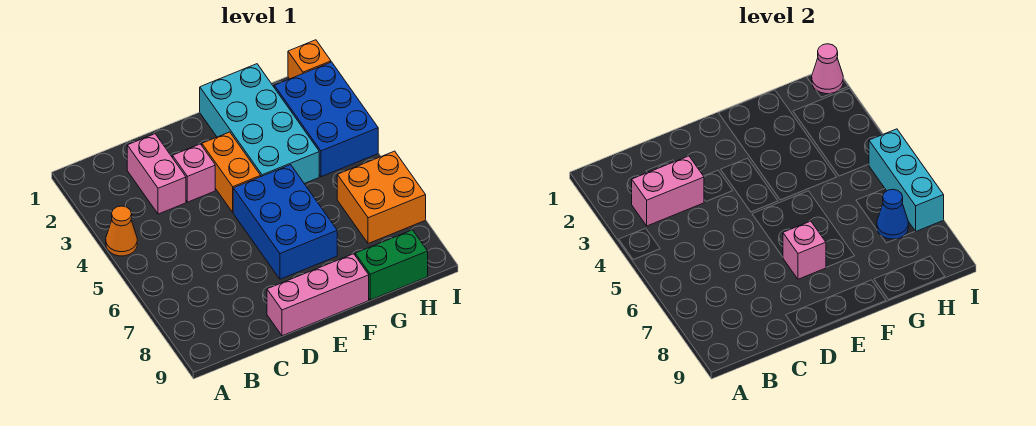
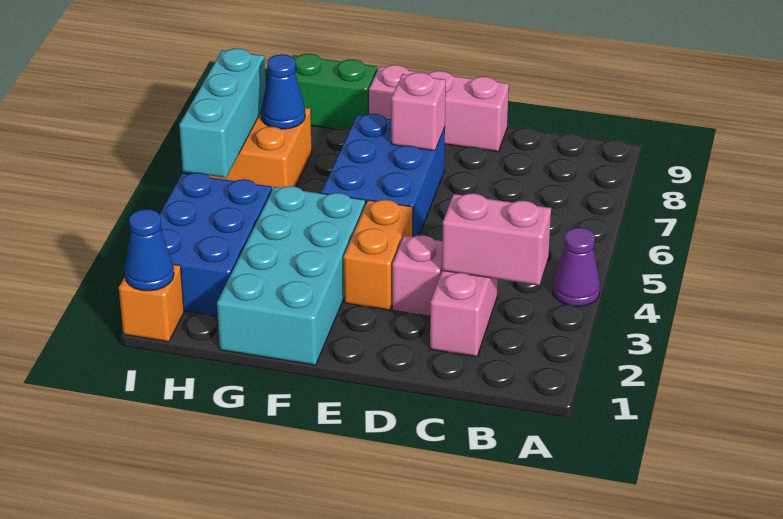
orange cone A4 level 1 -> purple cone A4 level 1
pink cone I1 level 2 -> blue cone I1 level 2

